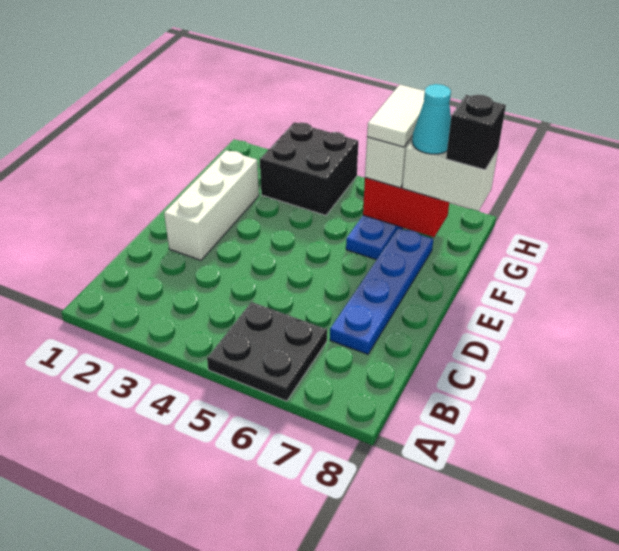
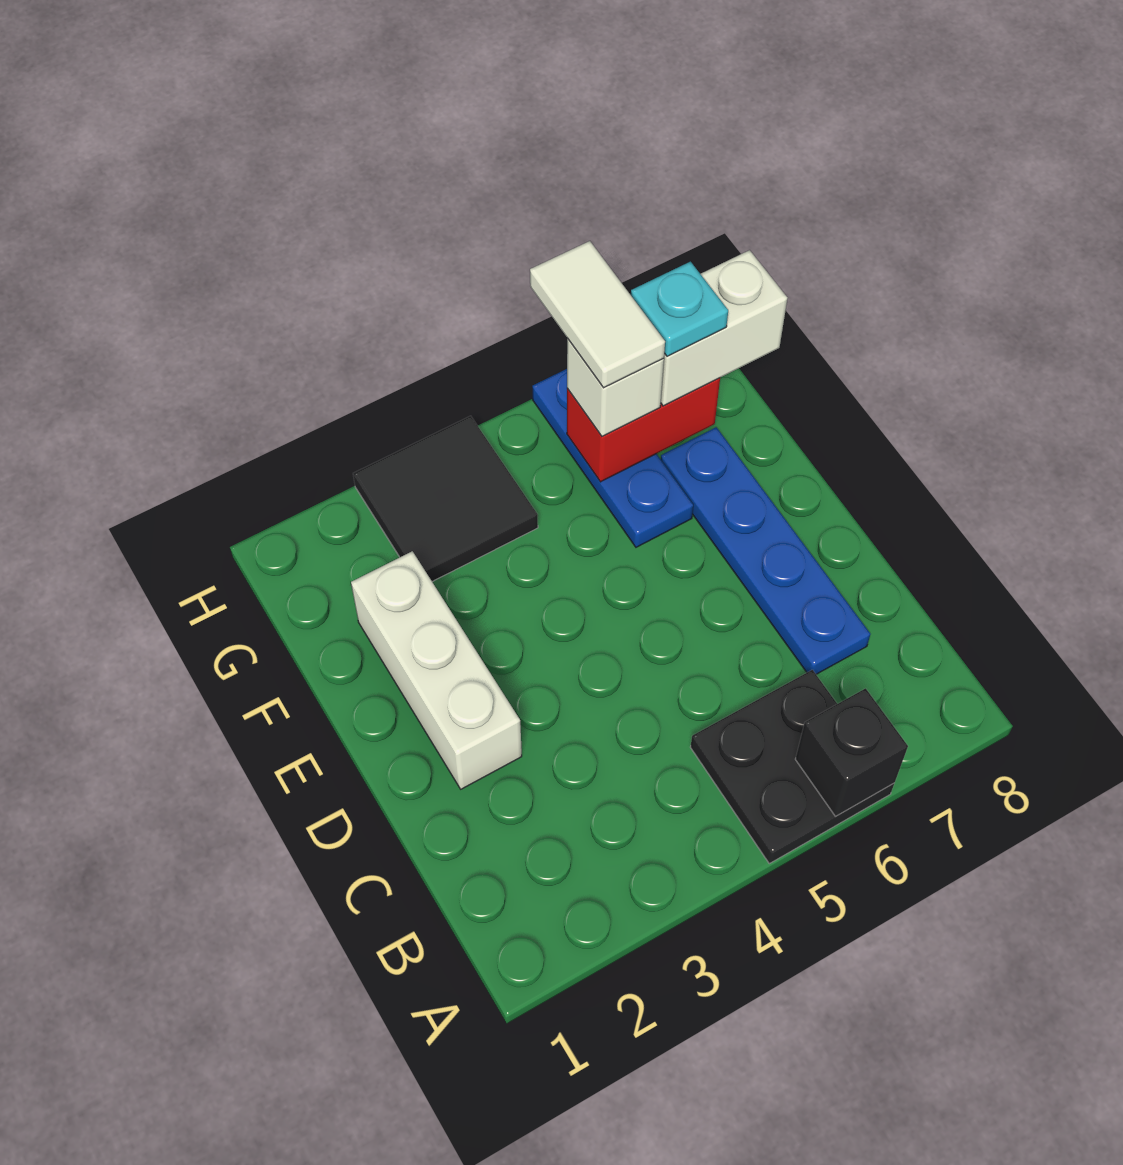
black brick G3:H4 level 1 -> black tile G3:H4 level 1
cyan cone G7 level 4 -> cyan plate G7 level 4
black brick G8 level 4 -> black brick A6 level 2

